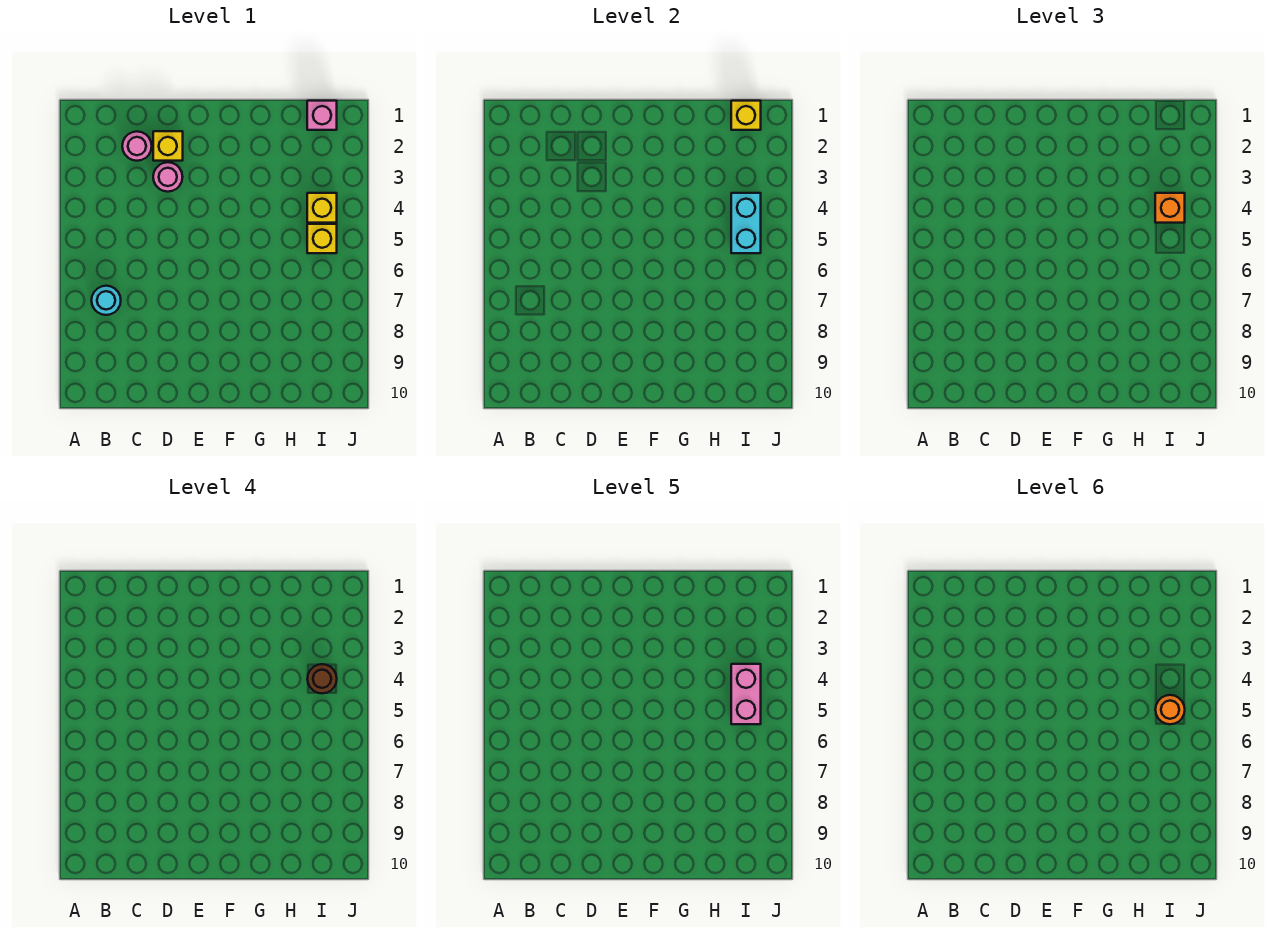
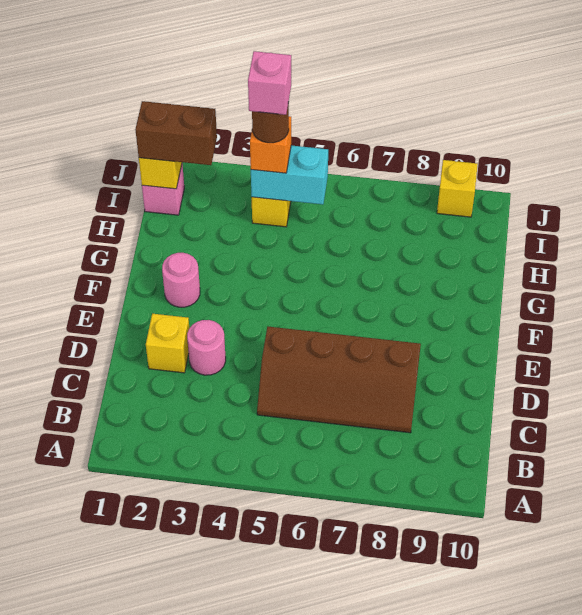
cyan round brick B7 level 1 -> none
pink round brick C2 level 1 -> pink round brick F2 level 1
none -> brown slope C5:D8 level 1 top D
none -> brown brick I1:I2 level 3
pink brick I4:I5 level 5 -> pink brick I4 level 5
yellow brick I5 level 1 -> yellow brick J9 level 1
orange round brick I5 level 6 -> none

